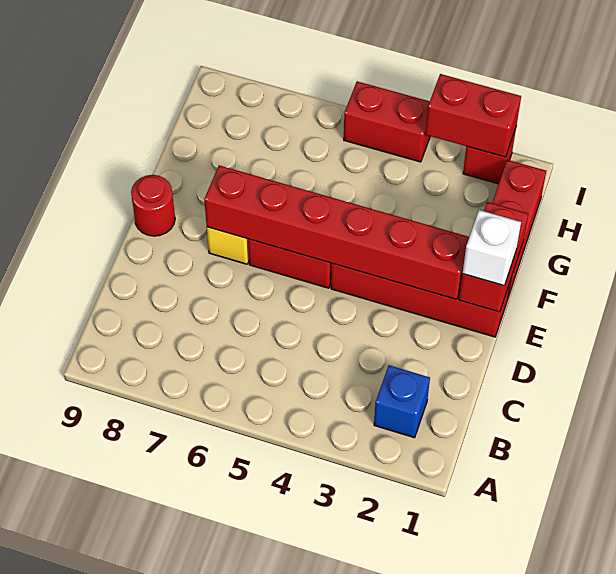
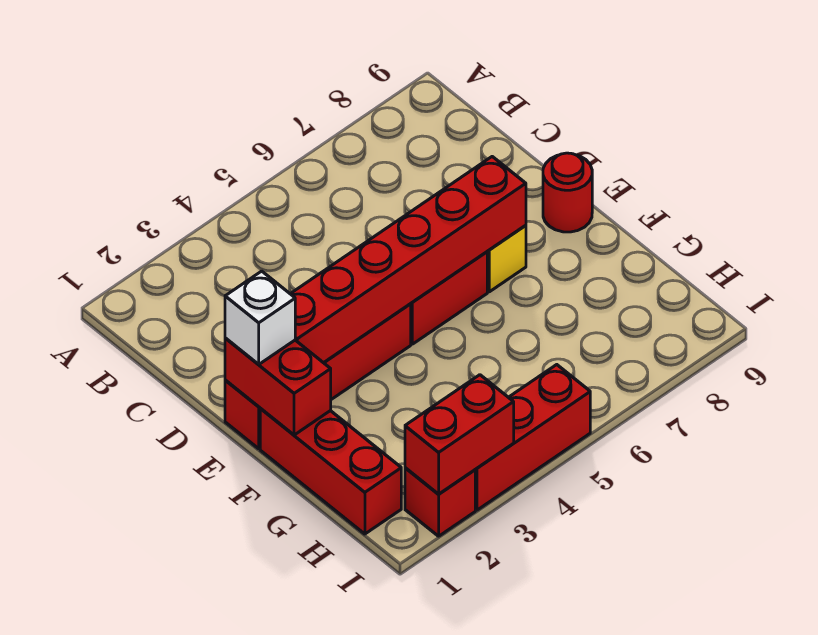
blue brick B2 level 1 -> none
red brick I4:I5 level 1 -> red brick I3:I5 level 1

